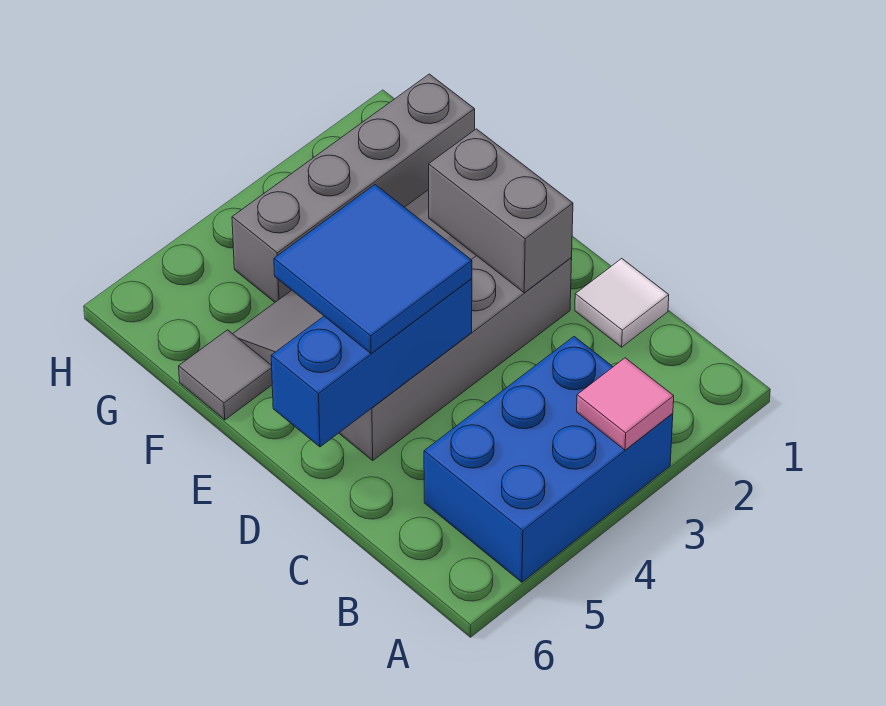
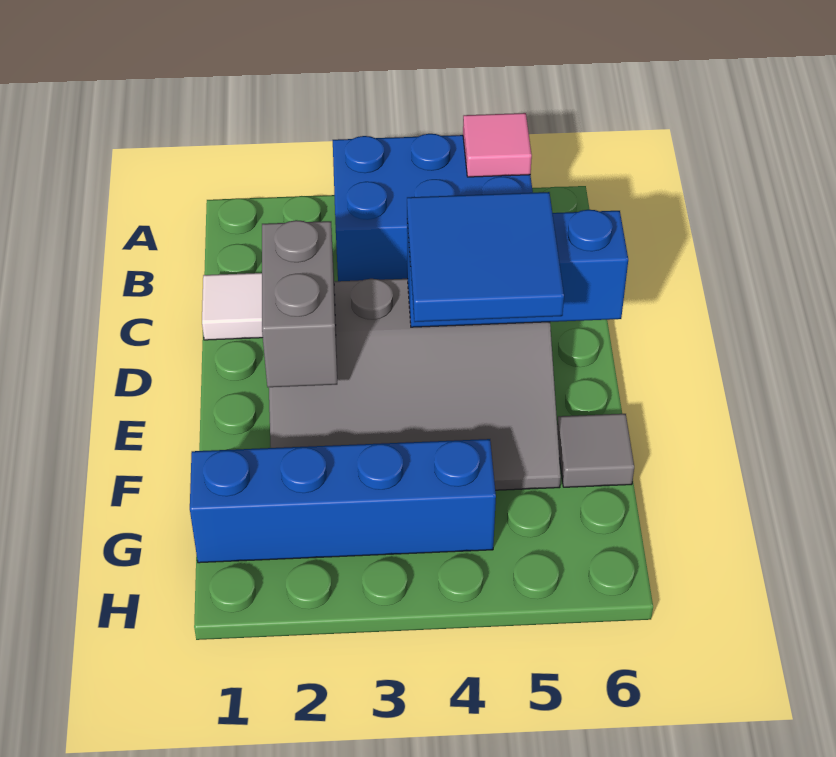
pink tile A3 level 2 -> pink tile A5 level 2
grey brick G1:G4 level 1 -> blue brick G1:G4 level 1

